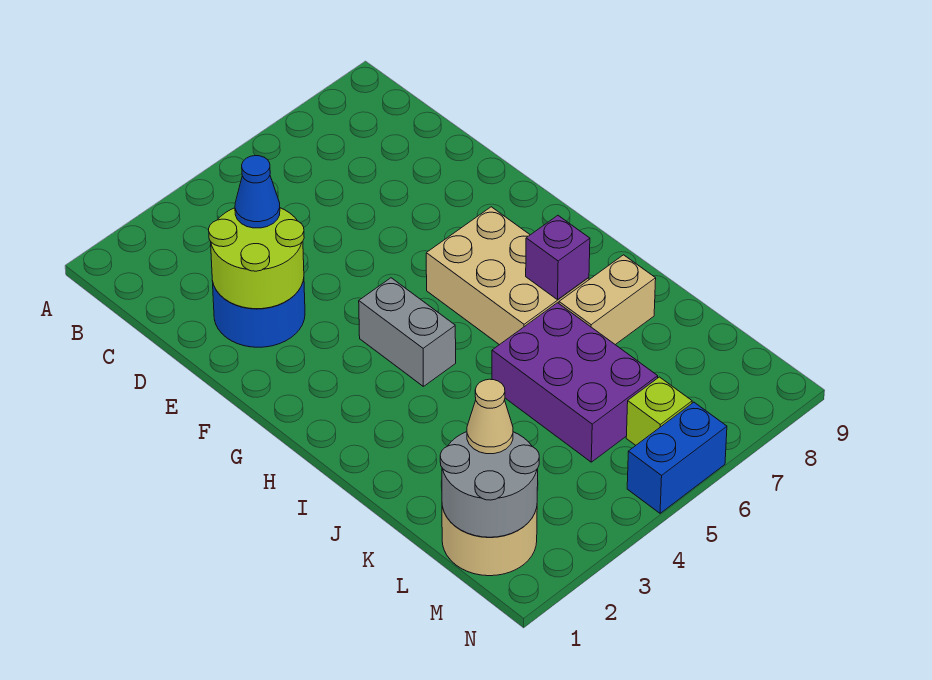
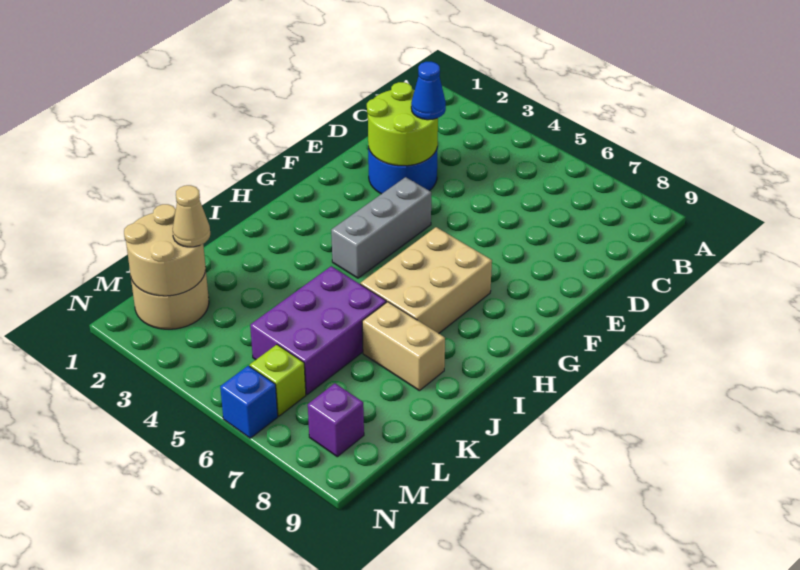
grey brick G4:H4 level 1 -> grey brick F4:H4 level 1
purple brick I7 level 2 -> purple brick M8 level 1
grey round brick L1:M2 level 2 -> tan round brick L1:M2 level 2
blue brick N5:N6 level 1 -> blue brick N6 level 1

